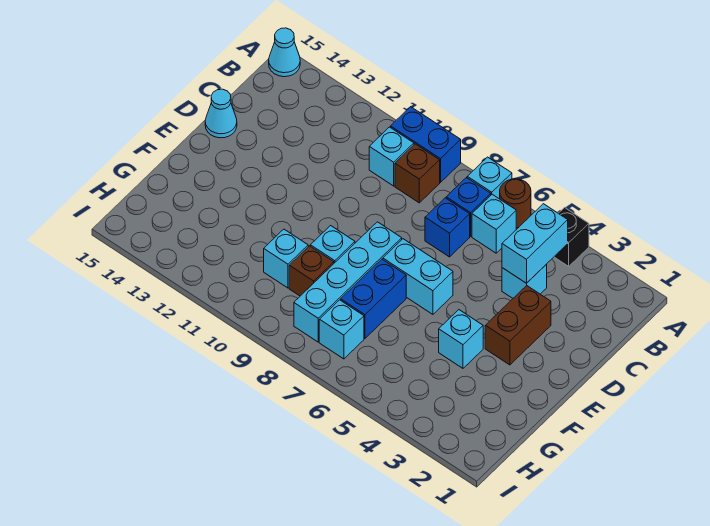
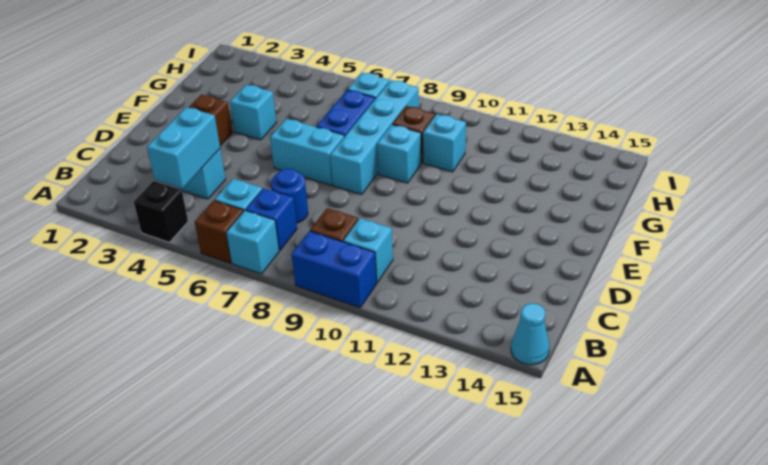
brown round brick A6 level 1 -> brown brick A6 level 1
blue brick C7 level 1 -> blue round brick C7 level 1
cyan cone D15 level 1 -> none

